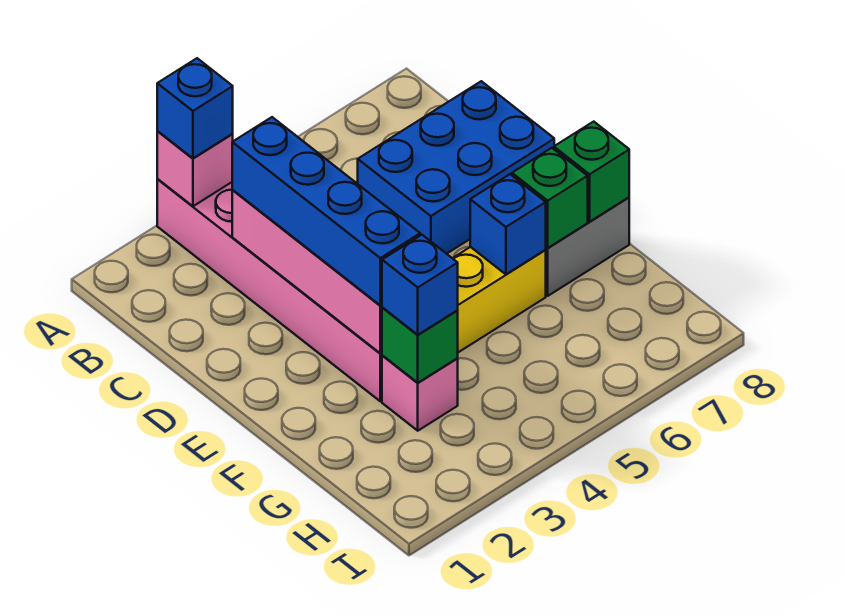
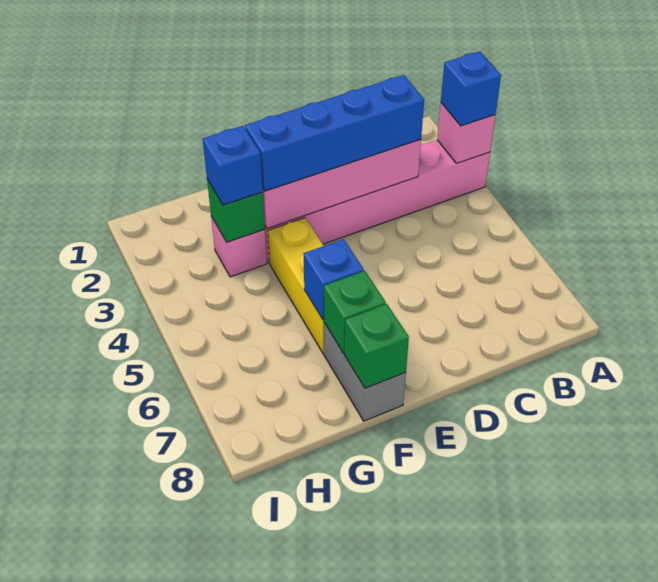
blue brick C6:D8 level 1 -> none

